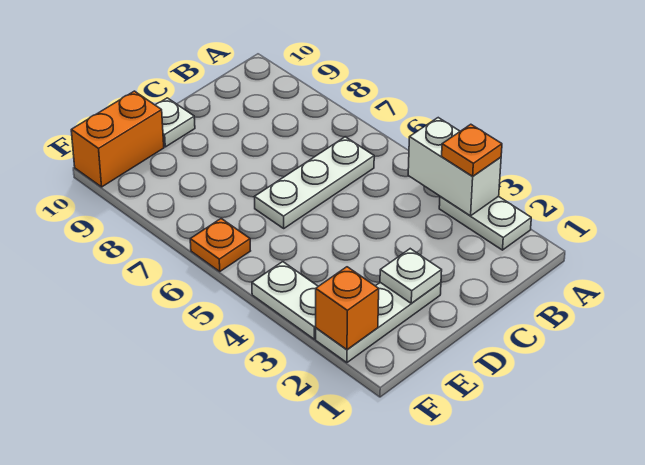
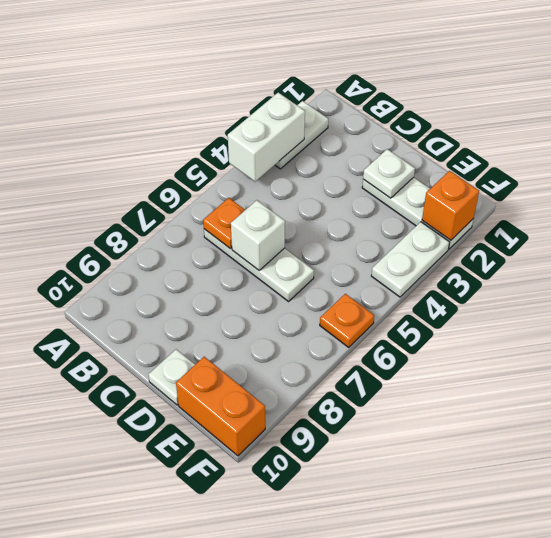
orange plate A3 level 3 -> orange plate B6 level 2
none -> white brick C6 level 2

